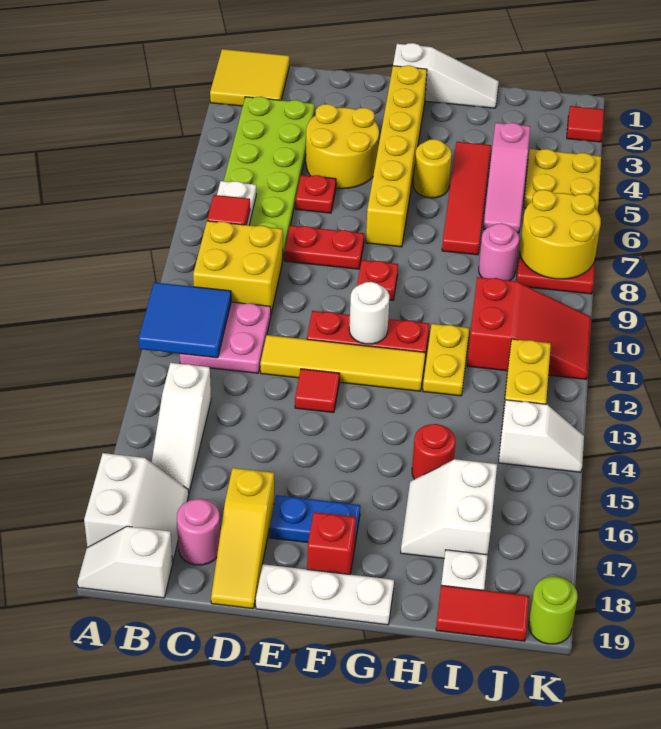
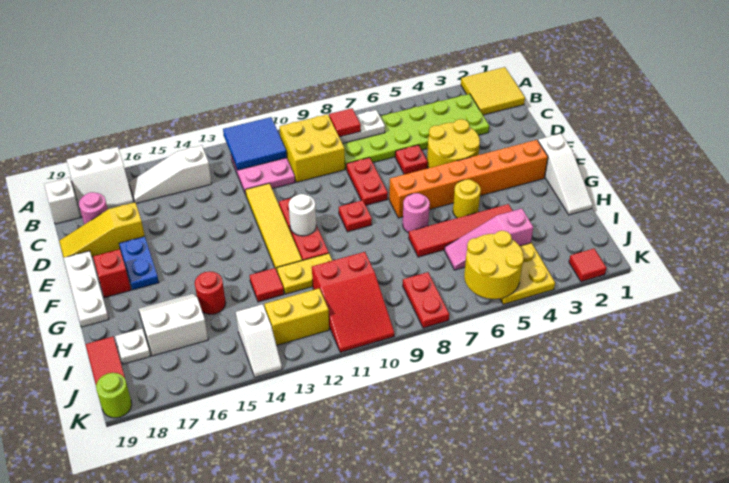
red tile E13 level 1 -> red tile H13 level 1
yellow brick F2:F7 level 1 -> orange brick F2:F7 level 1
pink round brick I8 level 1 -> pink round brick G7 level 1
yellow round brick J7:K8 level 2 -> yellow round brick J5:K6 level 2

